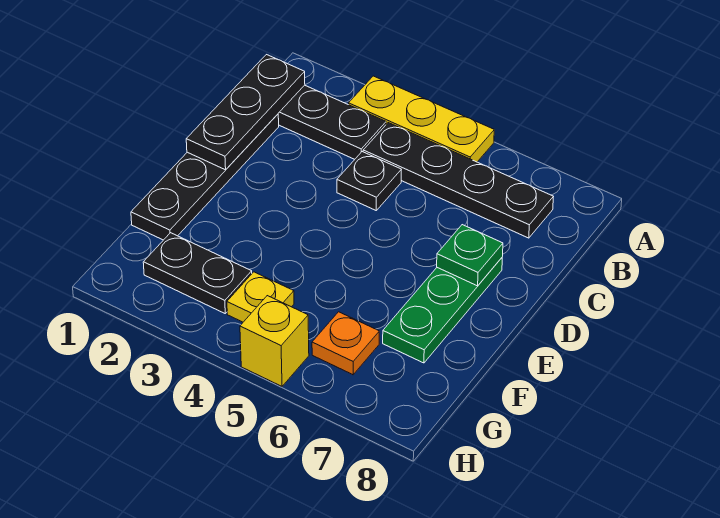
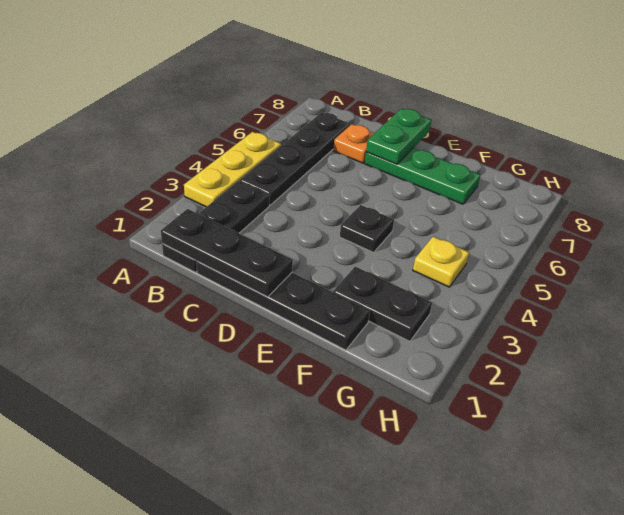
black plate C4 level 1 -> black plate E4 level 1
green plate D7 level 2 -> green plate D7:D8 level 2
black plate G2:G3 level 1 -> black plate F2:G2 level 1
orange plate G6 level 1 -> orange plate C7 level 1
yellow brick H5 level 1 -> none

